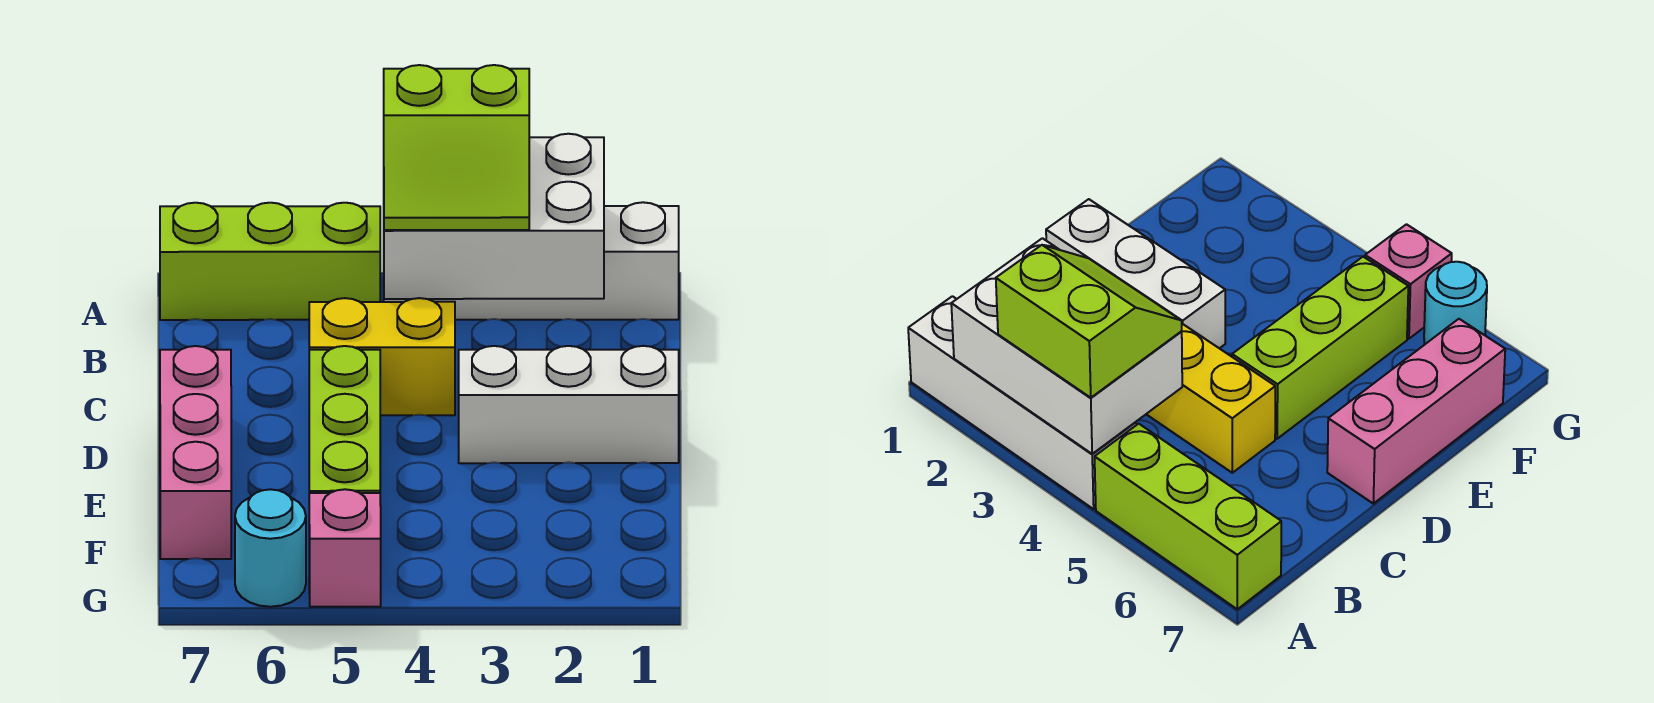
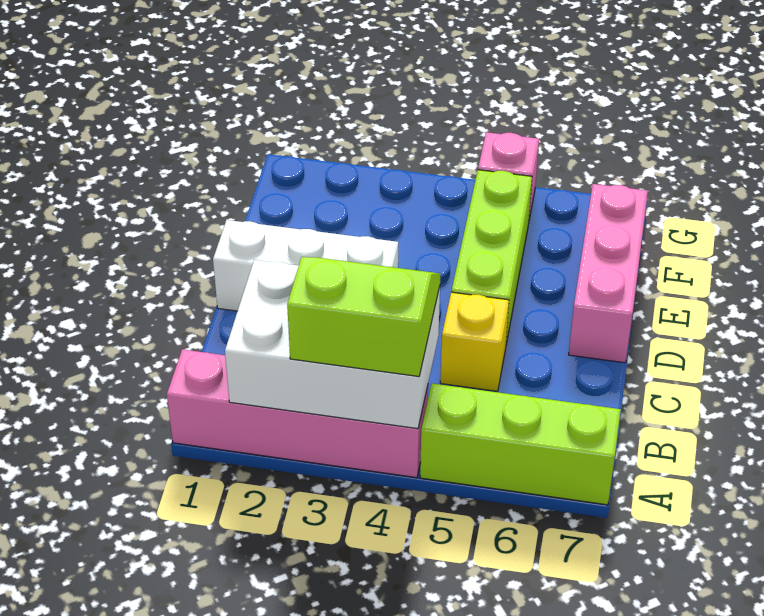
white brick A1:A4 level 1 -> pink brick A1:A4 level 1
yellow brick C4:C5 level 1 -> yellow brick C5 level 1
cyan round brick G6 level 1 -> none

